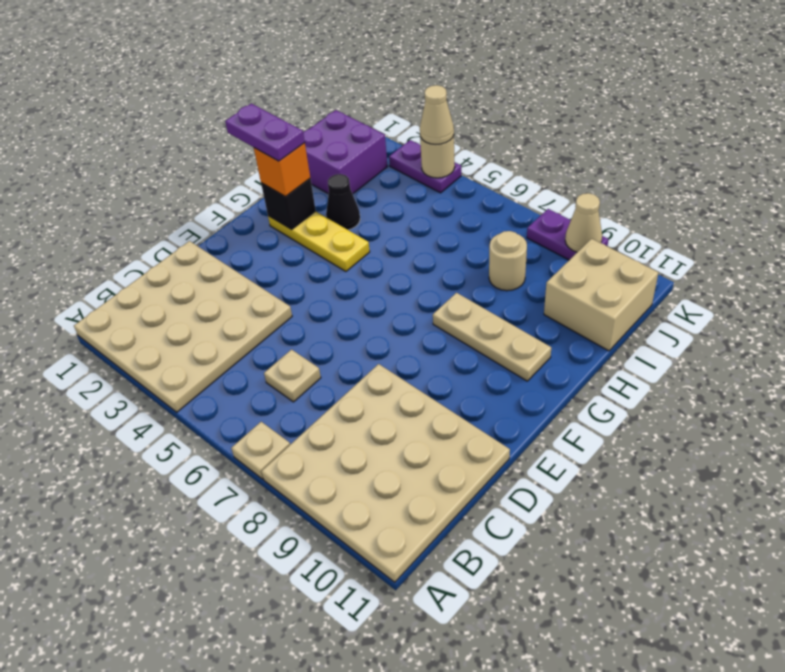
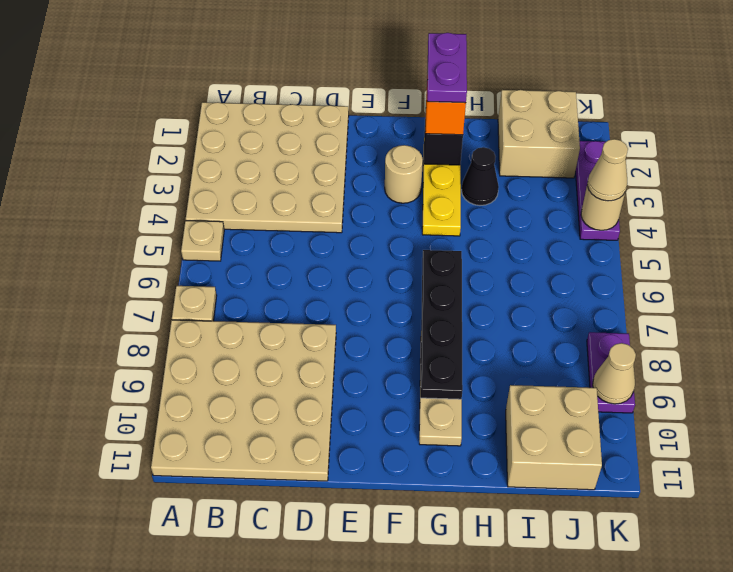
tan plate C6 level 1 -> tan plate A5 level 1
none -> black plate G6:G9 level 2
purple brick I1:J2 level 1 -> tan brick I1:J2 level 1
tan round brick I8 level 1 -> tan round brick F3 level 1
purple plate K3:K4 level 1 -> purple plate K2:K4 level 1

